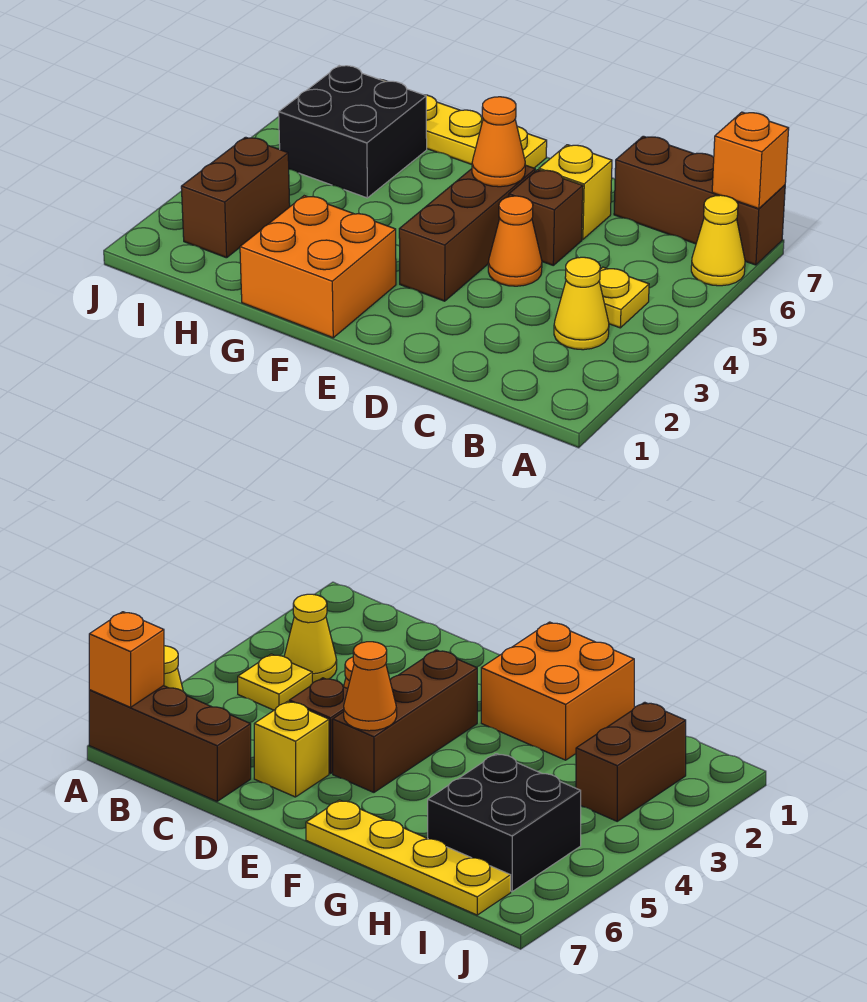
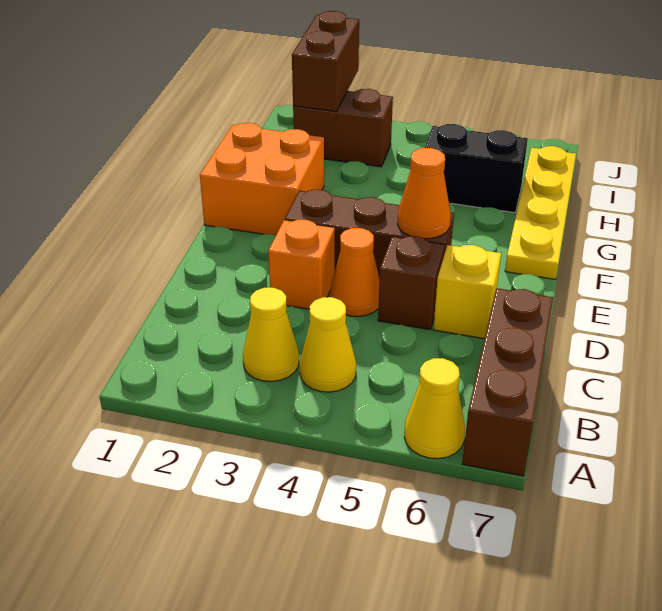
orange brick A7 level 2 -> orange brick D3 level 1
yellow plate B4 level 1 -> yellow cone B4 level 1
black brick H5:I6 level 1 -> black brick H5:H6 level 1
none -> brown brick I2:J2 level 2

